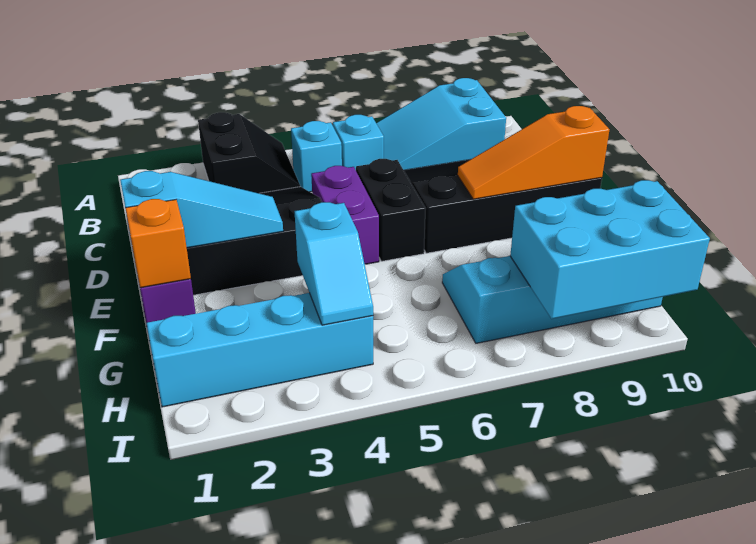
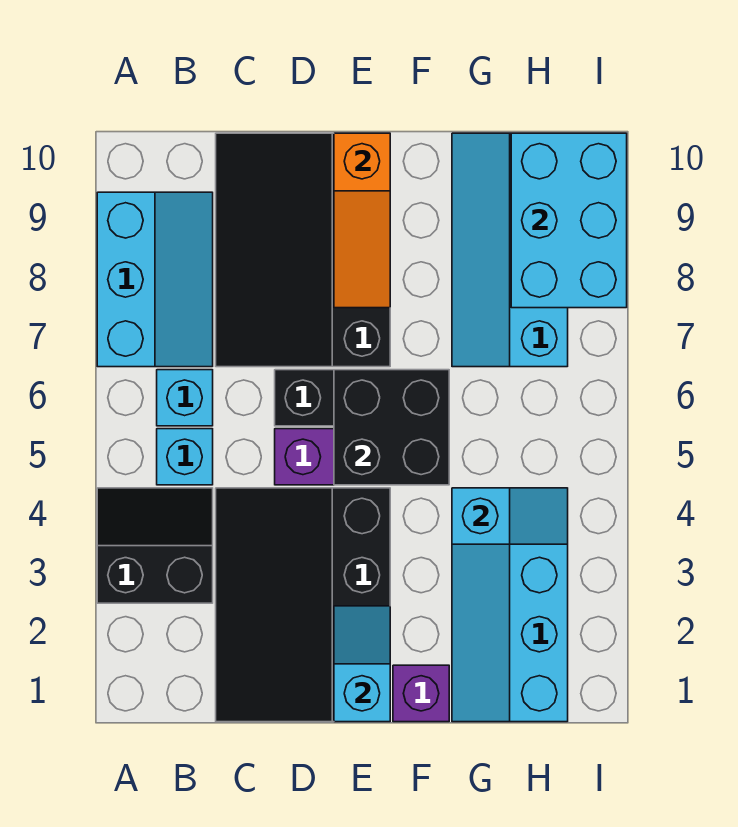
cyan slope A7:B9 level 1 top 9 -> cyan slope A7:B9 level 1 top A
cyan slope E1:E3 level 2 top 1 -> cyan slope E1:E2 level 2 top 1
none -> black brick E5:F6 level 2
orange brick F1 level 2 -> none

